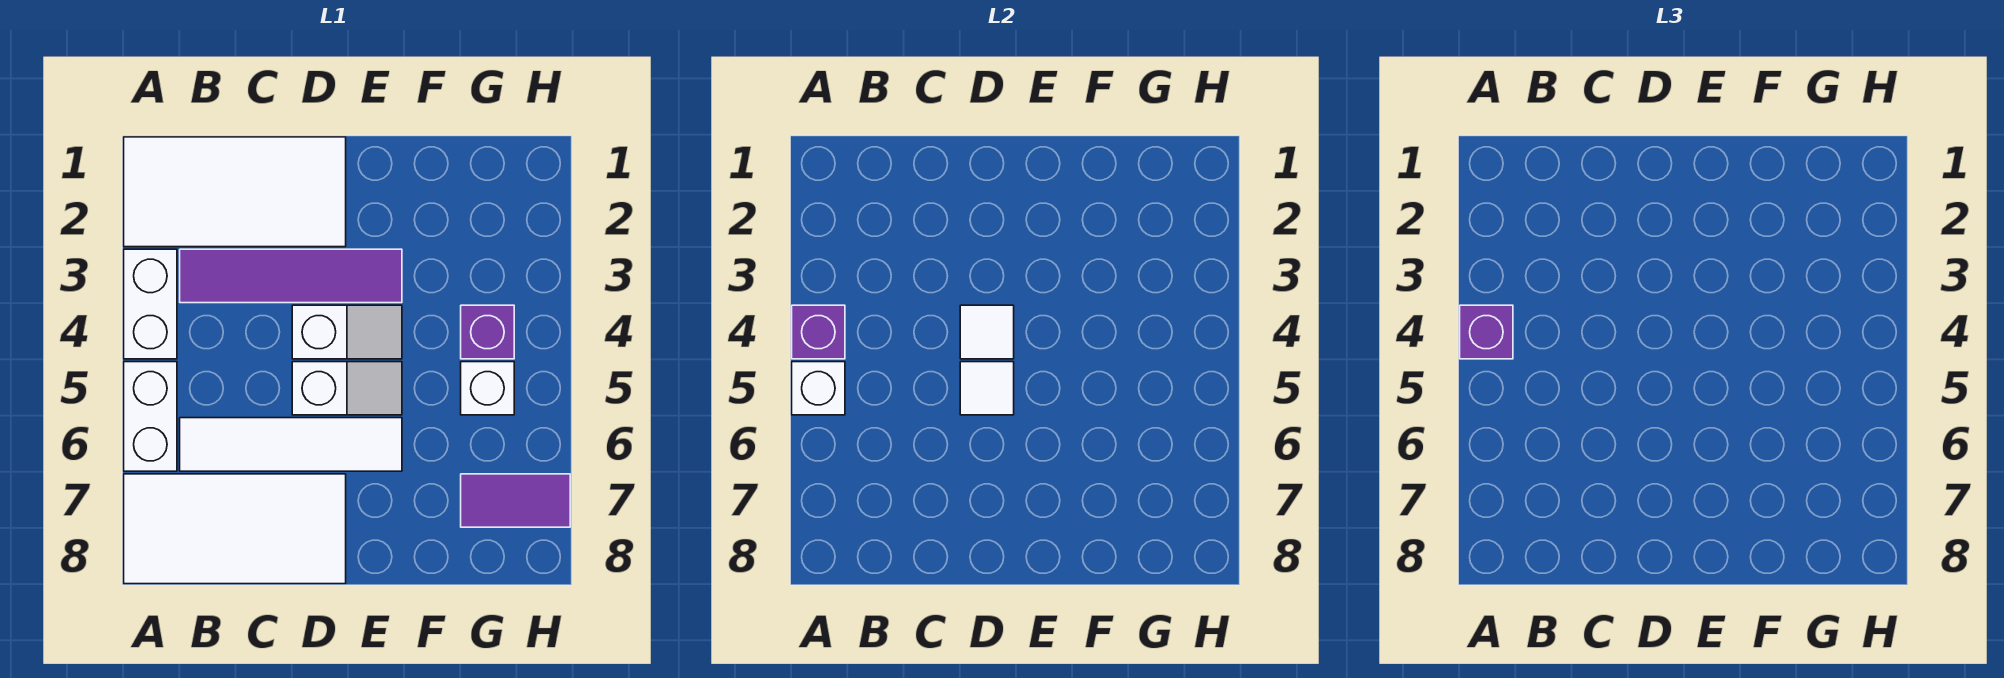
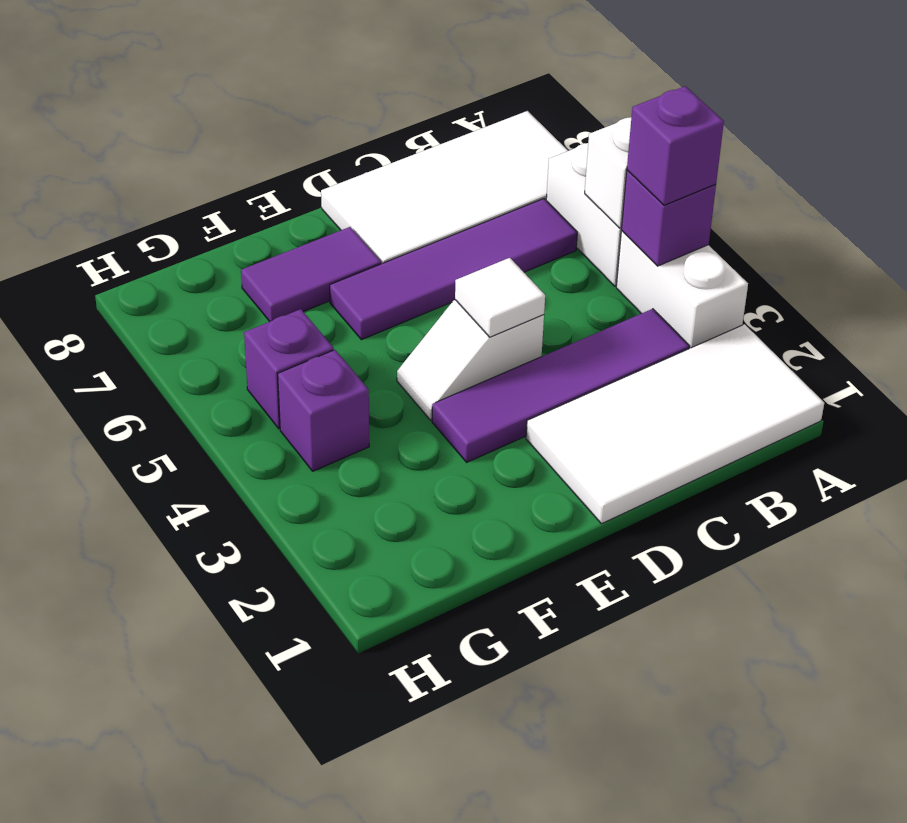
white tile B6:E6 level 1 -> purple tile B6:E6 level 1
white slope D5:E5 level 1 top D -> none
white tile D5 level 2 -> none
white brick G5 level 1 -> purple brick G5 level 1
purple tile G7:H7 level 1 -> purple tile E7:F7 level 1

